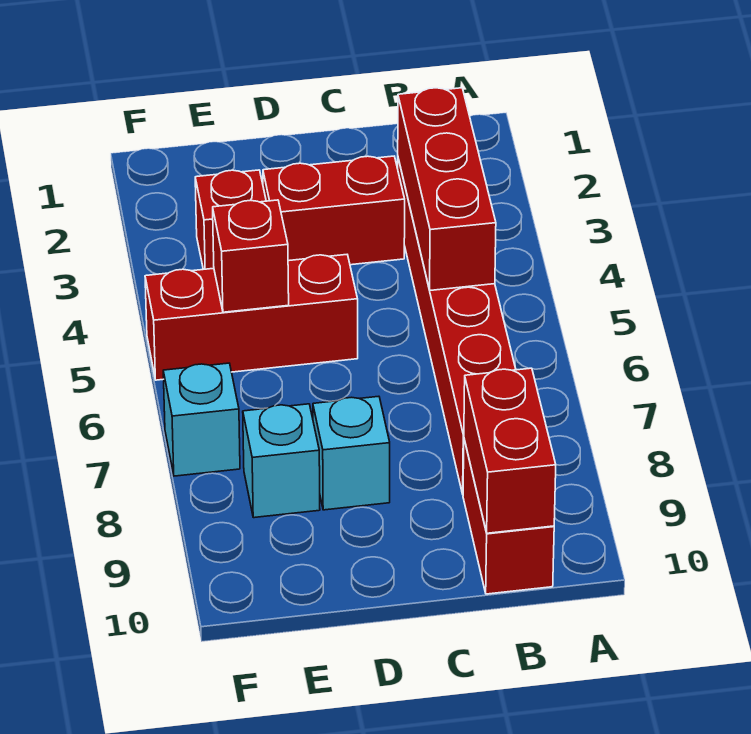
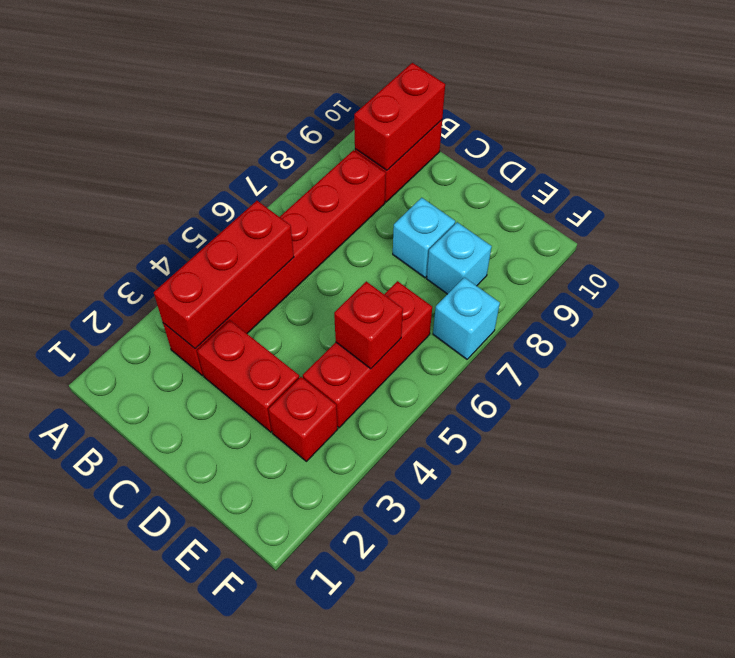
red brick D5:F5 level 1 -> red brick E4:E6 level 1

